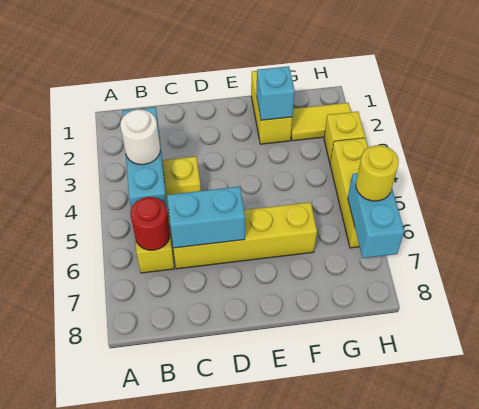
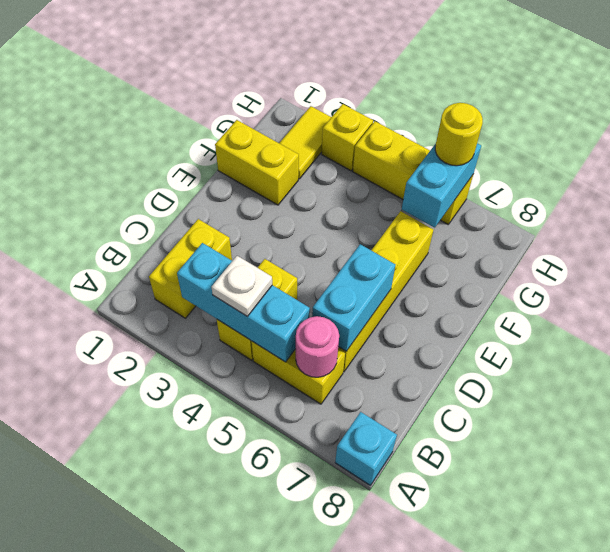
none -> yellow brick B2:C2 level 1
white round brick B4 level 3 -> white plate B4 level 3
red round brick B6 level 2 -> pink round brick B6 level 2
cyan brick F2 level 2 -> cyan brick A8 level 1
cyan brick H6:H7 level 2 -> cyan brick G6:H6 level 2

